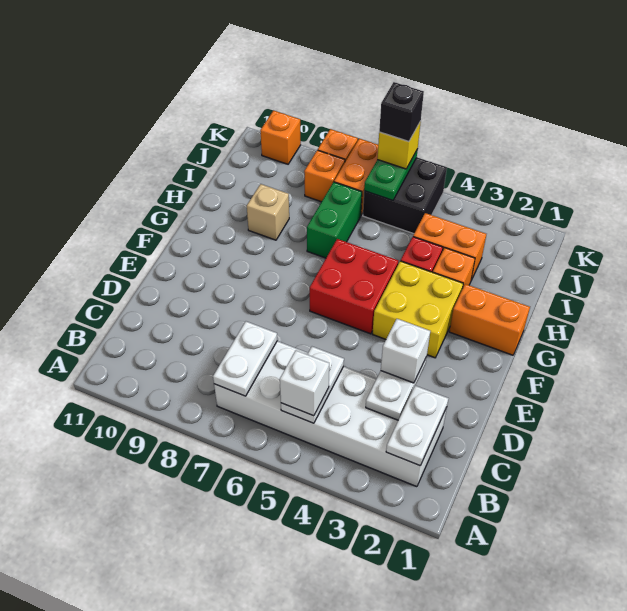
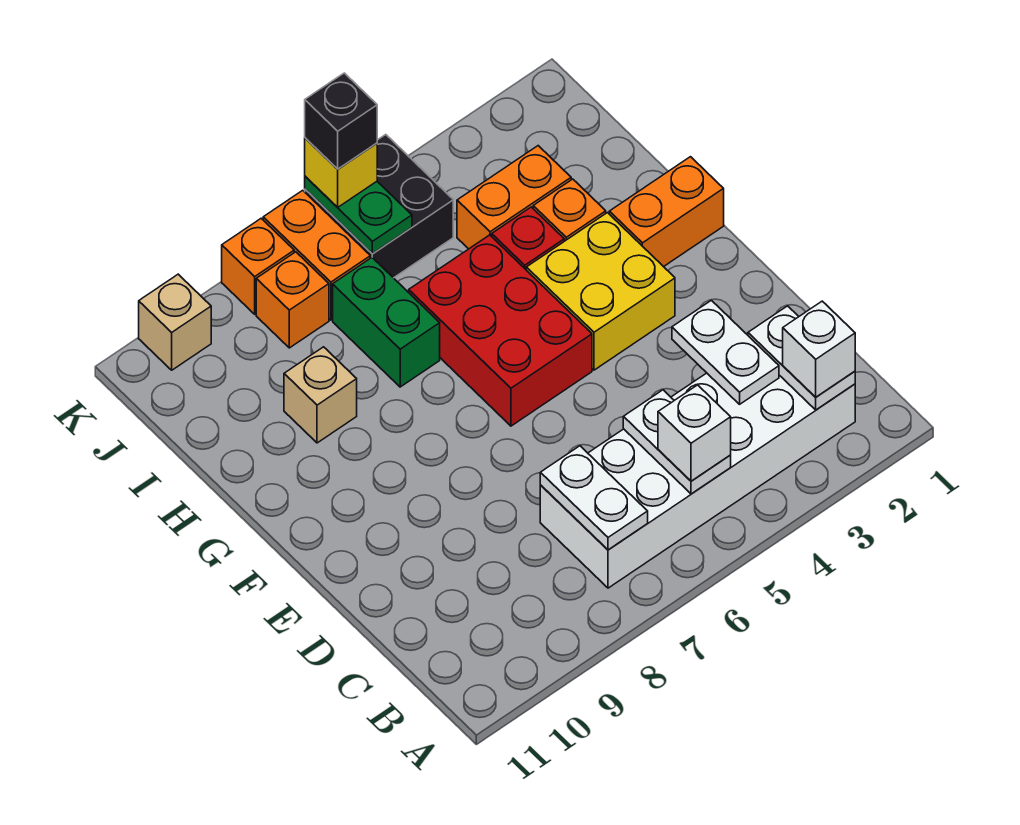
white brick D3 level 3 -> white brick B2 level 3
red brick F5:G6 level 1 -> red brick F5:H6 level 1
orange brick K10 level 1 -> tan brick K10 level 1

